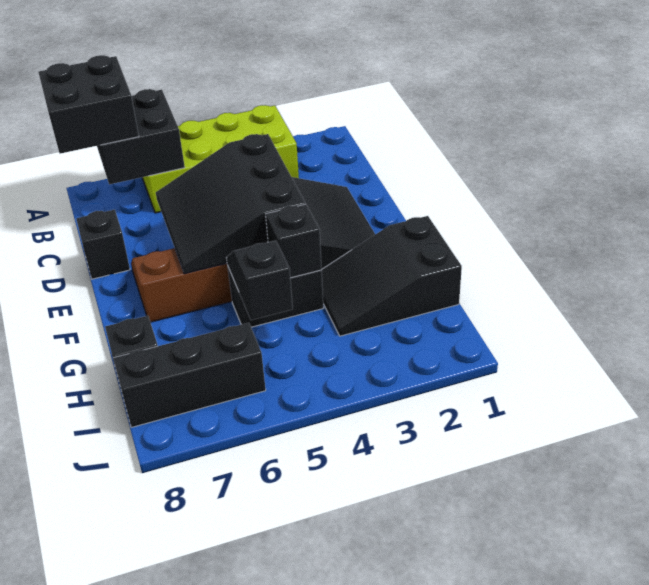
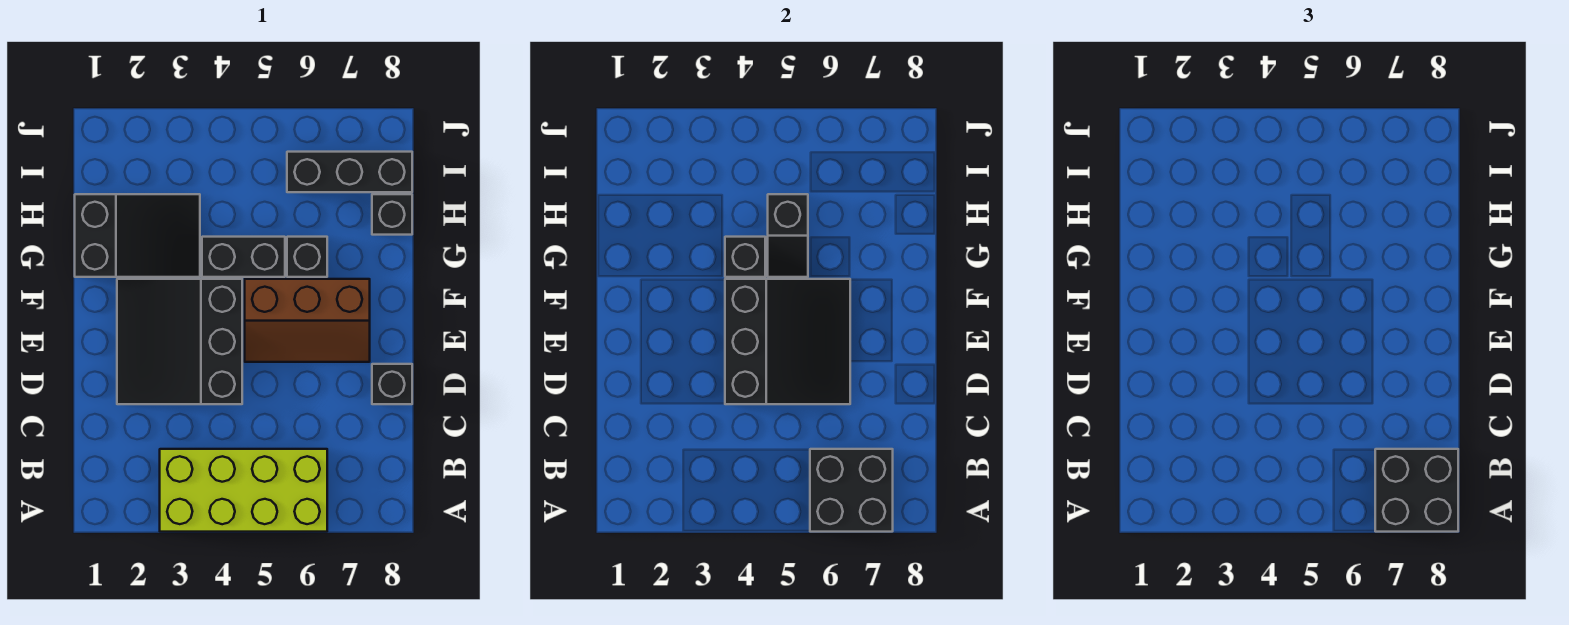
none -> black brick G6 level 1

